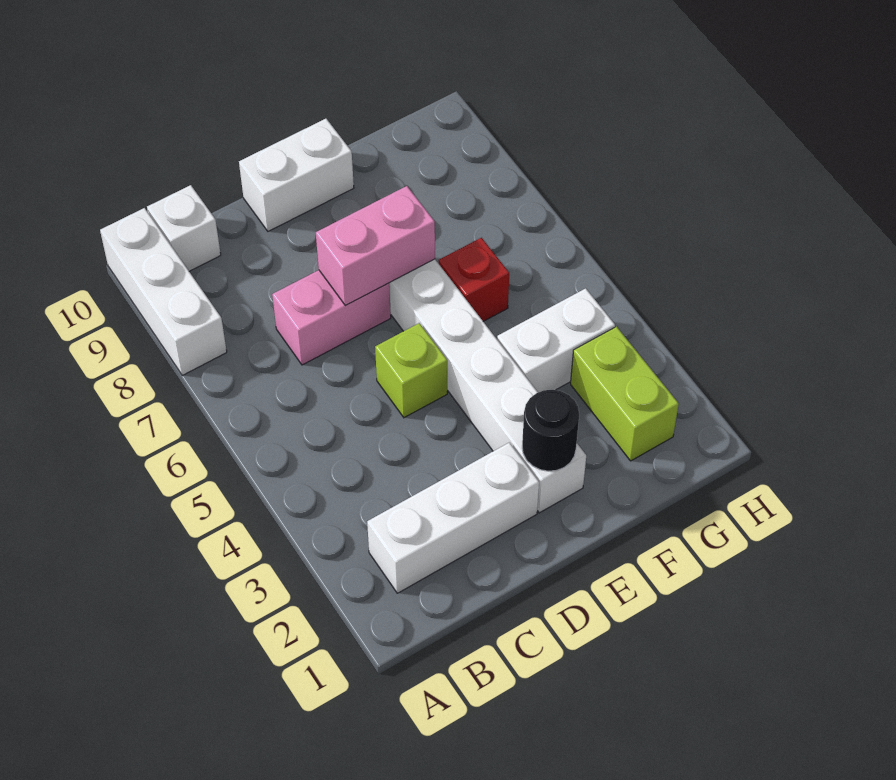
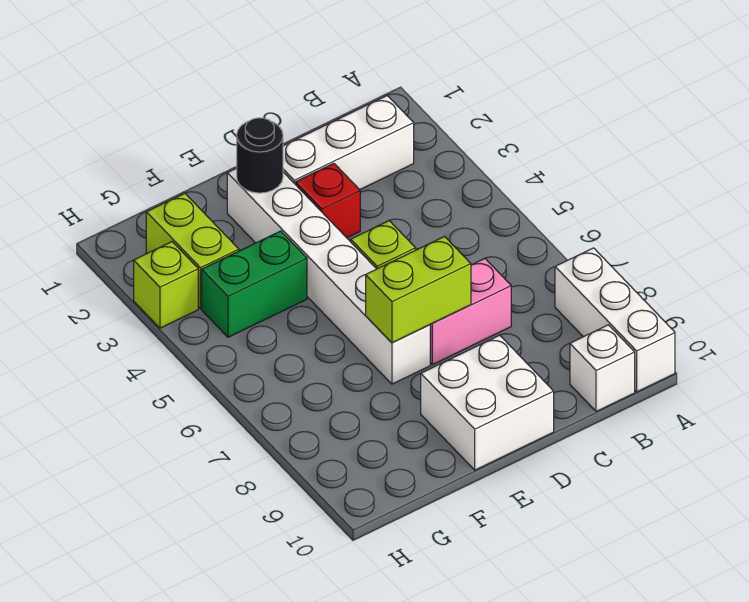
pink brick D7:E7 level 2 -> lime brick D7:E7 level 2
white brick D10:E10 level 1 -> white brick D9:E10 level 1
white brick F4:G4 level 1 -> green brick F4:G4 level 1
red brick F6 level 1 -> red brick D3 level 1
none -> lime brick H3 level 1

